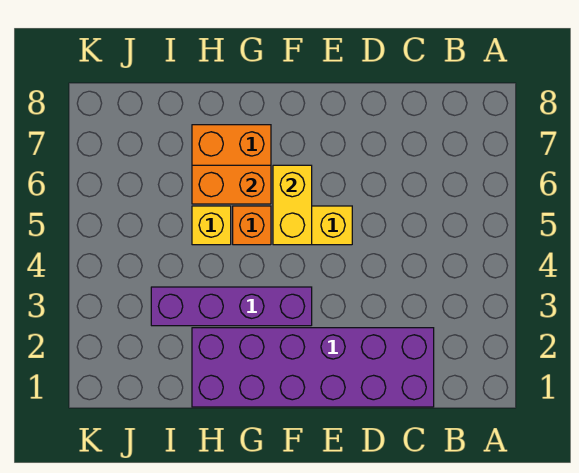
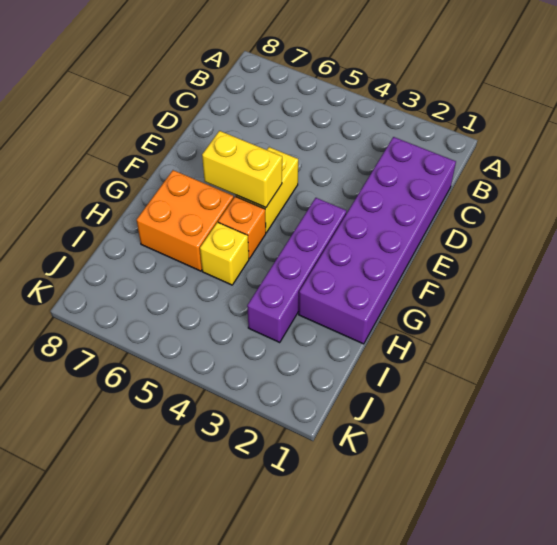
orange brick G6:H6 level 2 -> none

